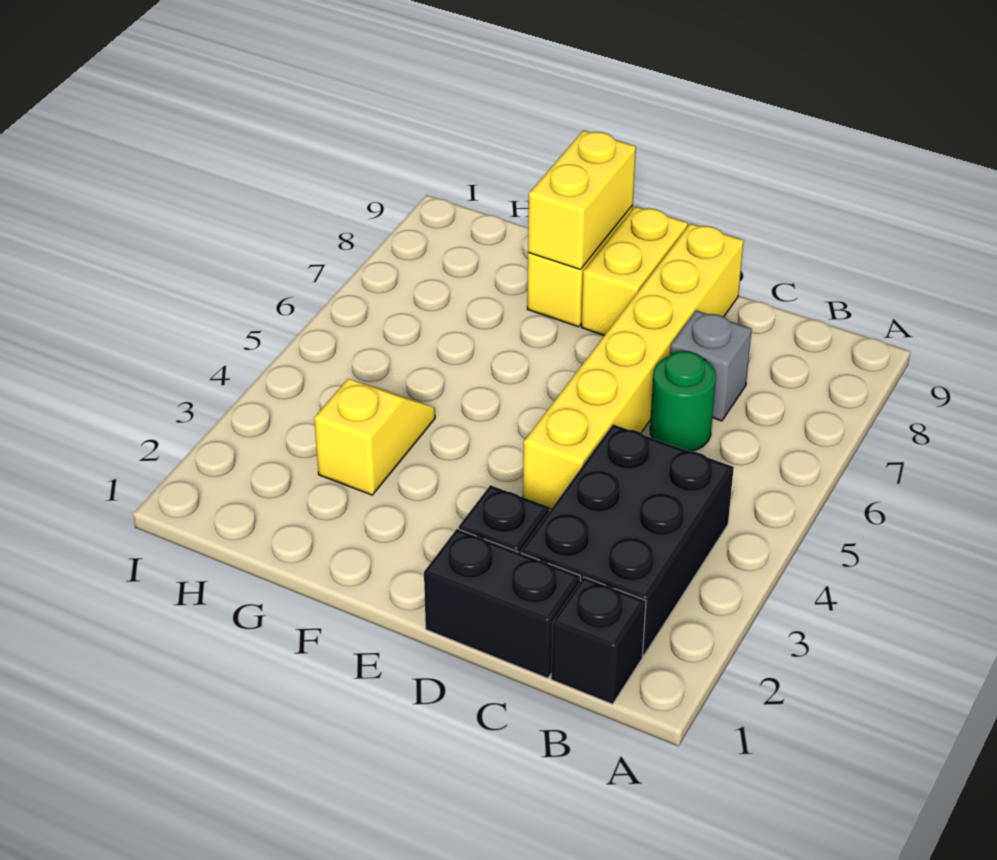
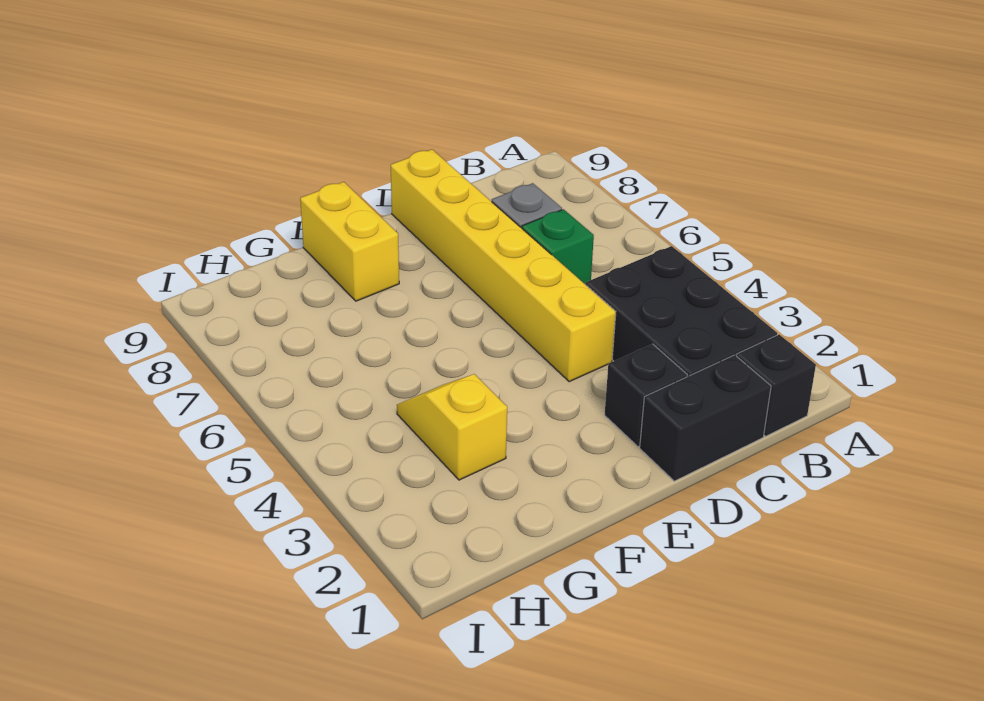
green round brick C6 level 1 -> green brick C6 level 1
yellow brick E8:E9 level 1 -> none
yellow brick F8:F9 level 2 -> none

